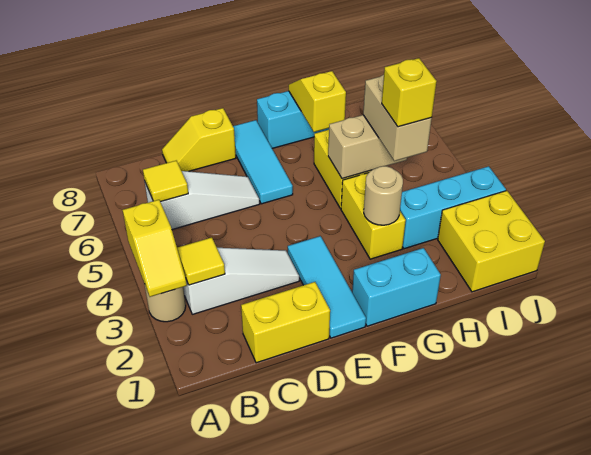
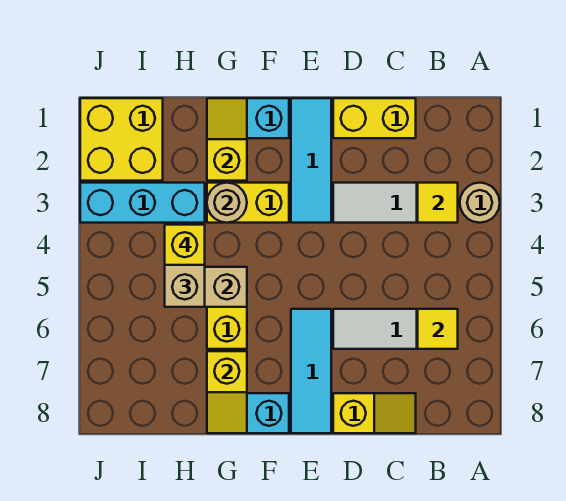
yellow slope A3:A4 level 2 top 4 -> yellow slope G1:G2 level 2 top 2
yellow brick G3:G4 level 1 -> yellow brick F3:G3 level 1

